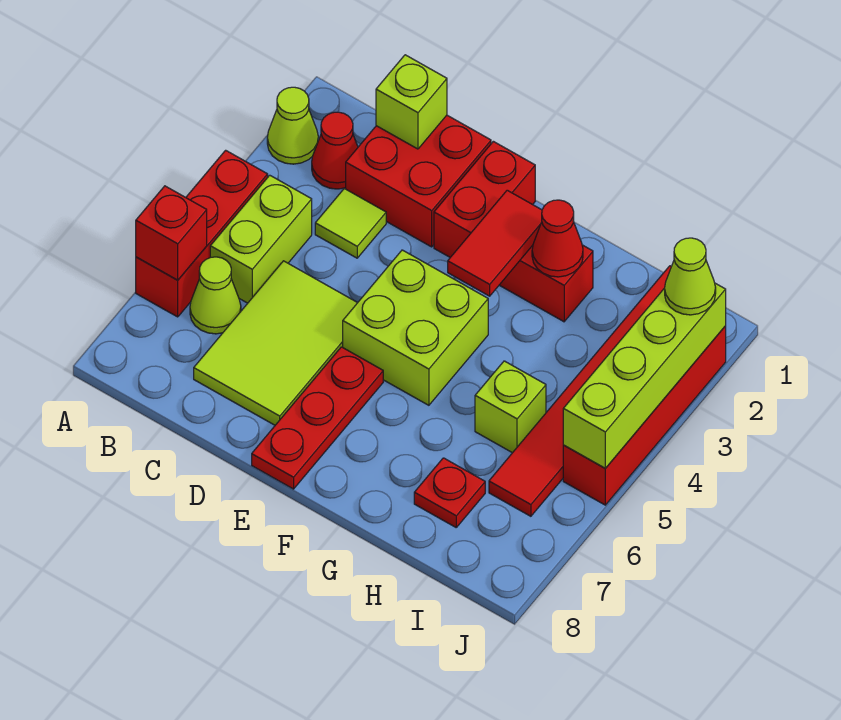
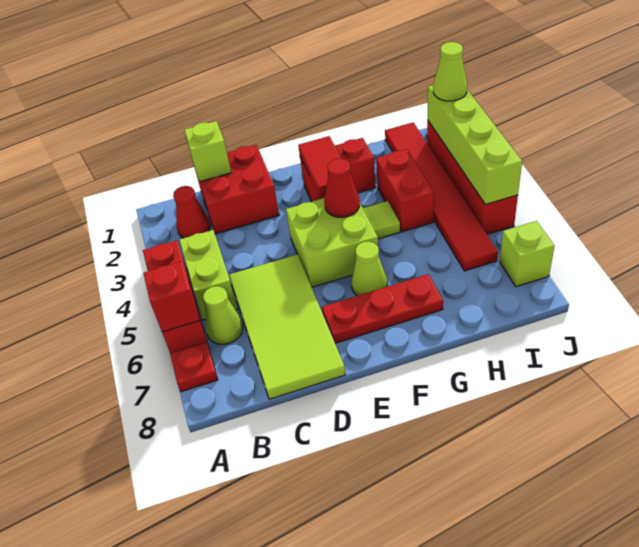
lime cone A2 level 1 -> lime cone F6 level 1
lime tile C3 level 1 -> lime tile G4 level 1
lime tile C5:D7 level 1 -> lime tile C5:D8 level 1
red brick E1:E2 level 1 -> red brick H3:H4 level 1
red plate E6:E8 level 1 -> red plate E7:G7 level 1
red cone G2 level 2 -> red cone F4 level 2
lime brick H5 level 1 -> lime brick J7 level 1
red plate H7 level 1 -> red plate A7 level 1

